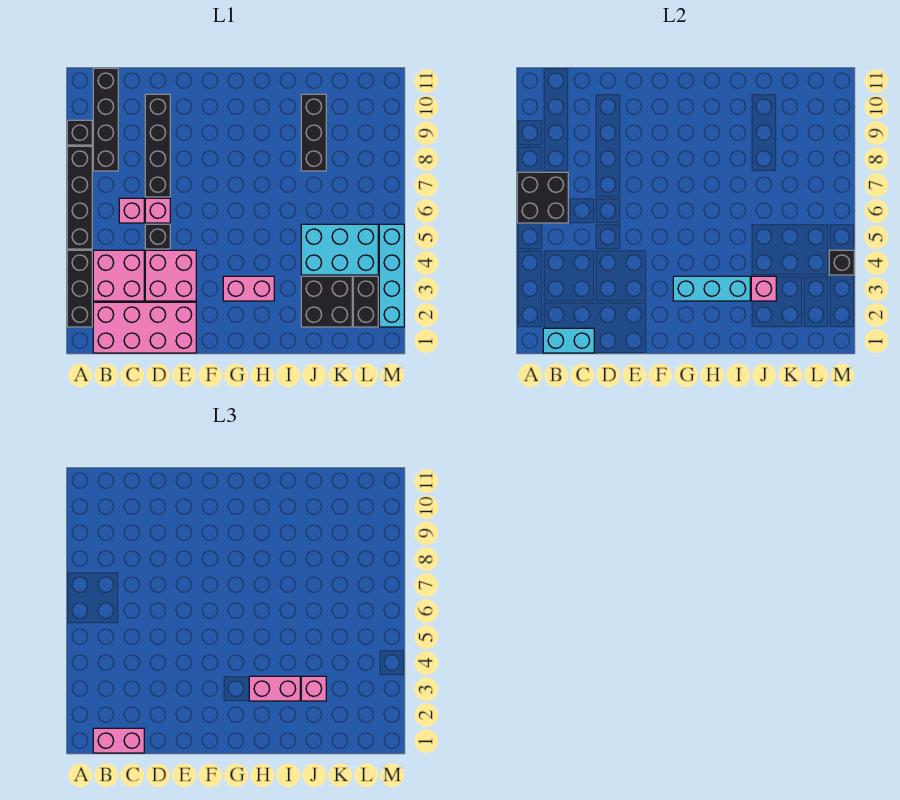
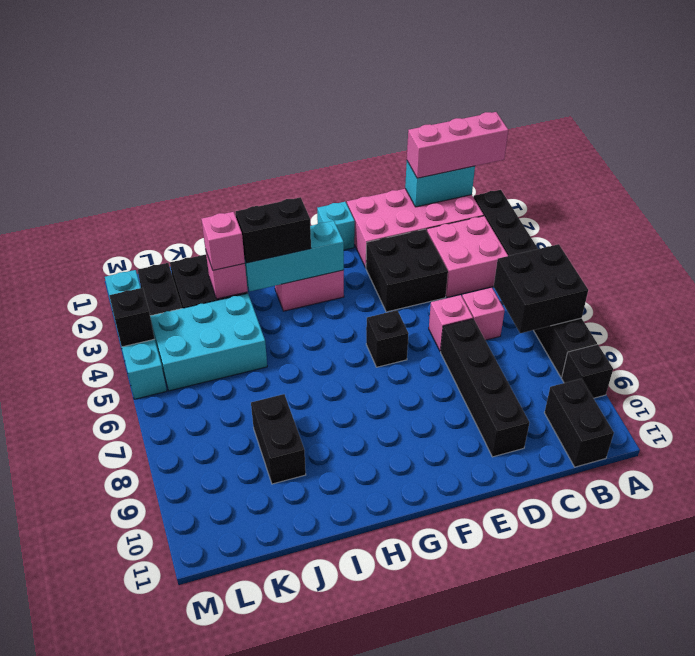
pink brick B1:C1 level 3 -> pink brick A1:C1 level 3
black brick B8:B11 level 1 -> black brick B10:B11 level 1
pink brick D3:E4 level 1 -> black brick D3:E4 level 1
black brick D5 level 1 -> black brick F6 level 1
none -> cyan brick F1 level 1
pink brick H3:I3 level 3 -> black brick H3:I3 level 3
black brick J8:J10 level 1 -> black brick J8:J9 level 1

